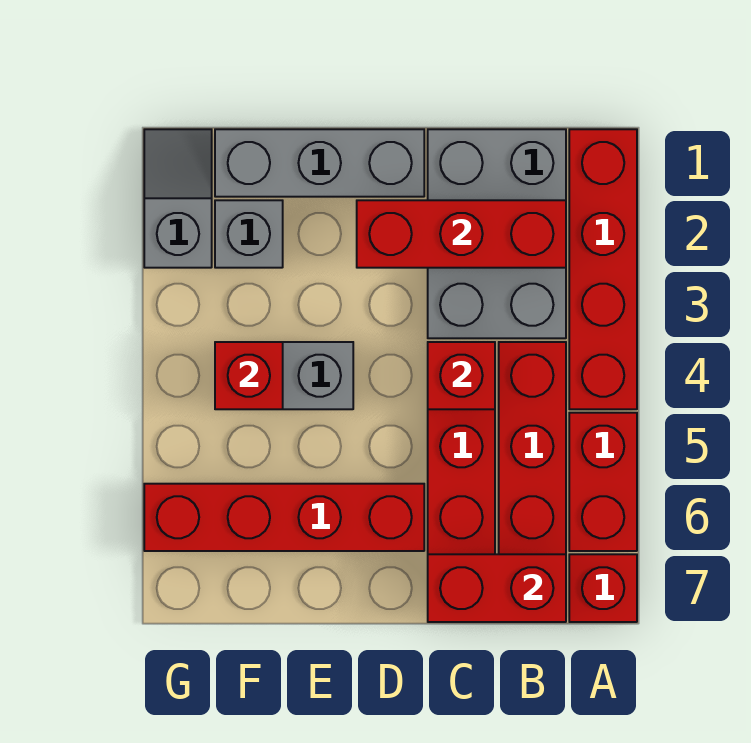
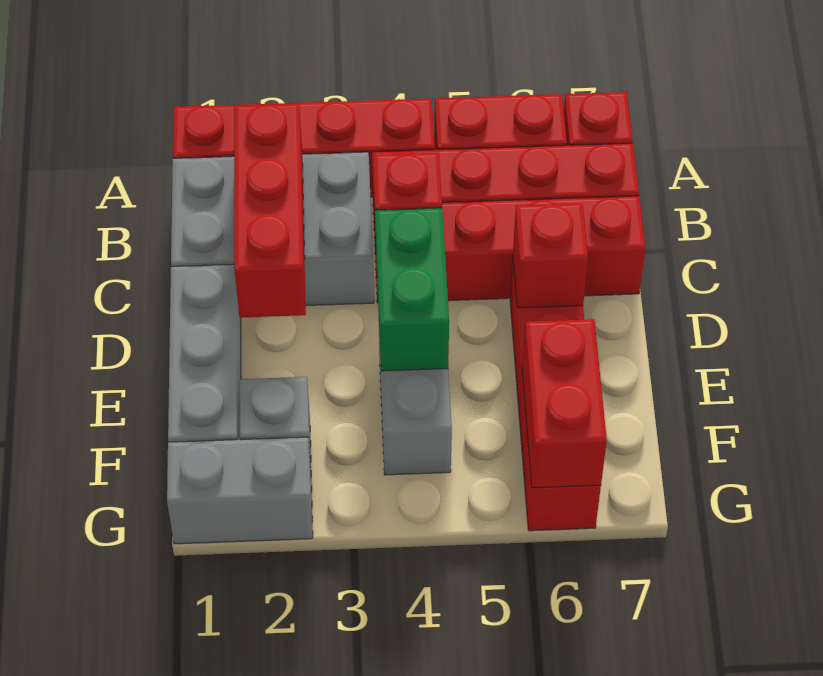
red brick B7:C7 level 2 -> red brick F6:G6 level 2
none -> green brick D4:E4 level 2
red brick F4 level 2 -> red brick D6 level 2
grey slope G1:G2 level 1 top 2 -> grey brick G1:G2 level 1

